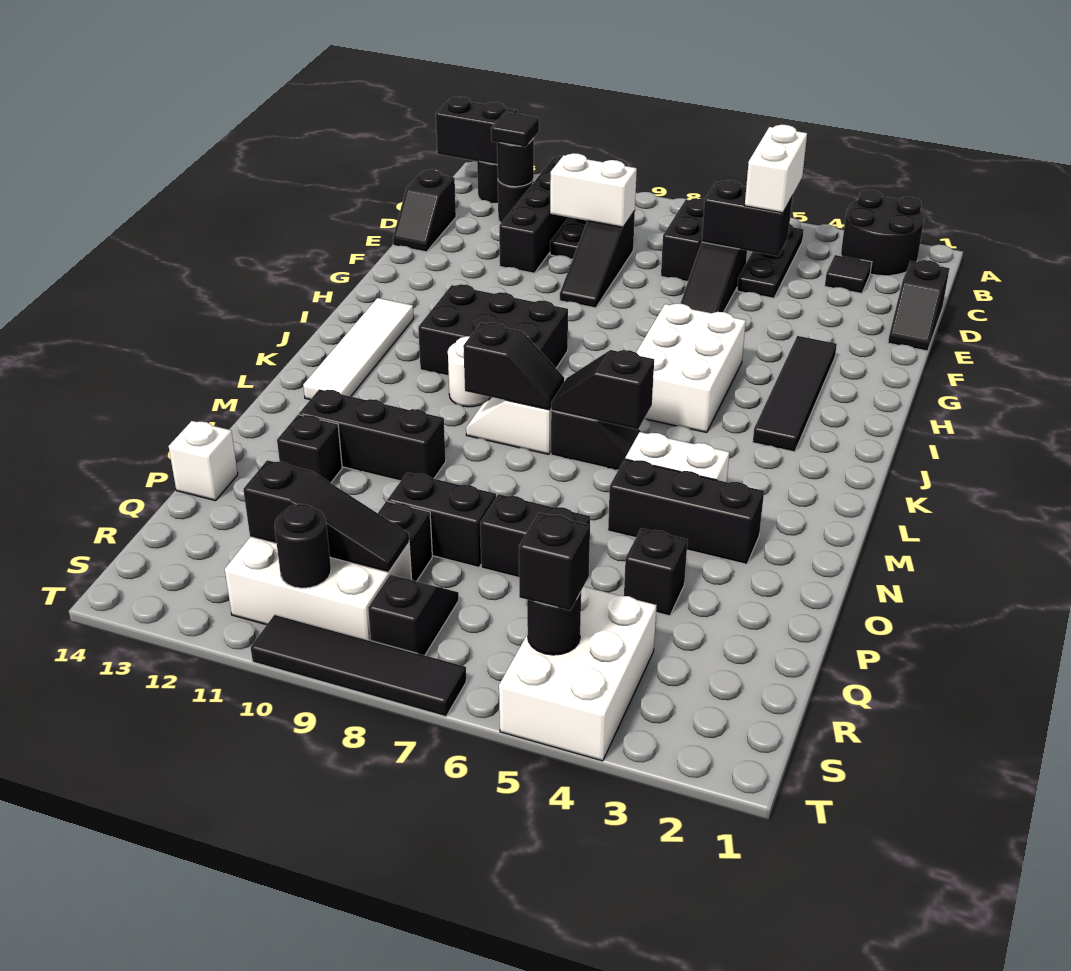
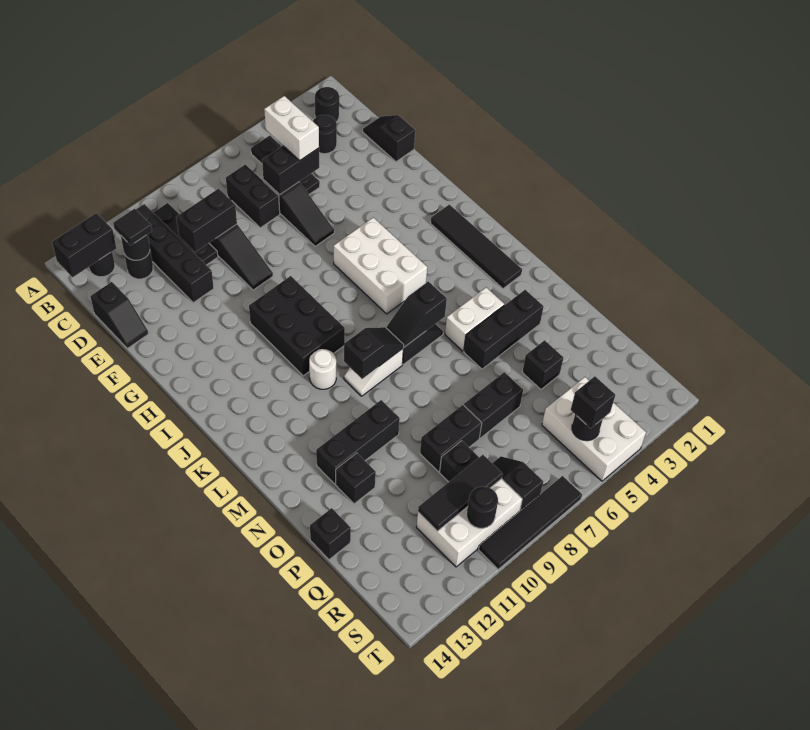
black round brick A2:B3 level 1 -> black round brick B2 level 1
black tile C3 level 1 -> black round brick C3 level 1
black slope D1:E1 level 1 top D -> black slope D1:E1 level 1 top E
white brick D9:D10 level 2 -> black brick D9:D10 level 2
black tile G3:J3 level 1 -> black tile I2:L2 level 1
black brick I9:J11 level 1 -> black brick H9:J10 level 1
white tile I13:L13 level 1 -> none
white brick P14 level 1 -> black brick P14 level 1
black slope R9:R11 level 2 top 11 -> black tile R9:R11 level 2

